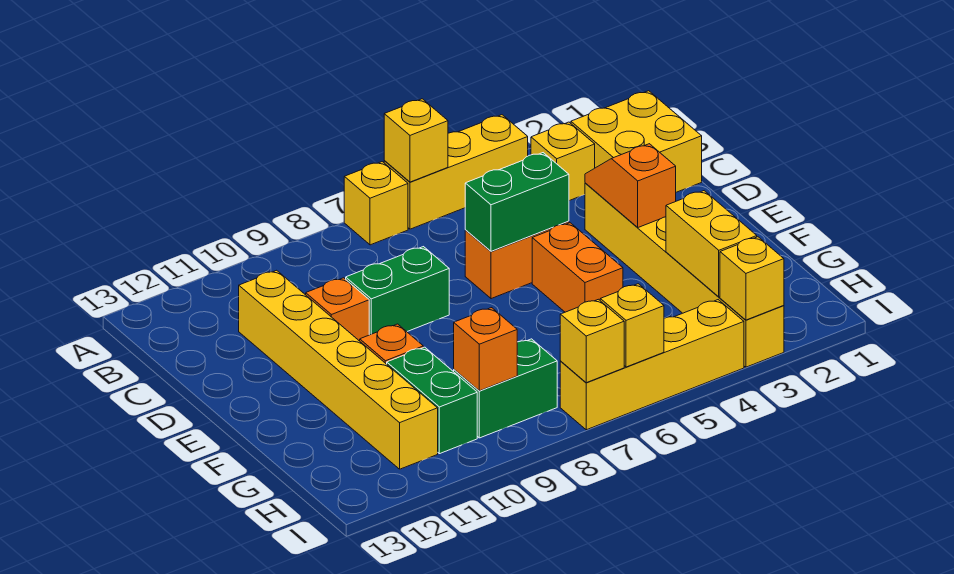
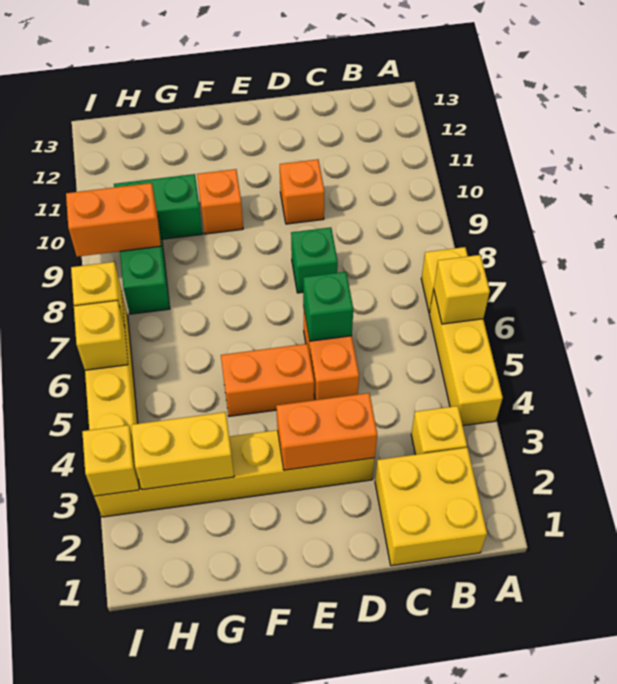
yellow brick C11:H11 level 1 -> none
orange slope D3:E3 level 2 top E -> orange brick D3:E3 level 2
green brick D5:D6 level 2 -> green brick D6 level 2
green brick D8:D9 level 1 -> green brick D8 level 1
orange brick H9 level 2 -> orange brick H9:I9 level 2

